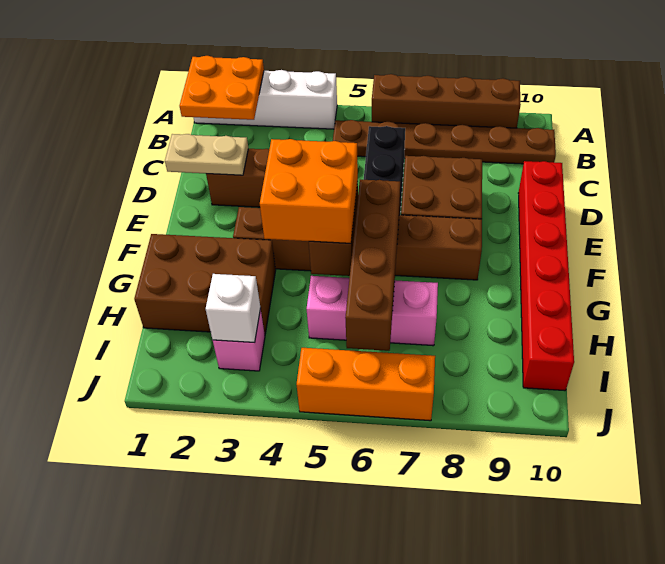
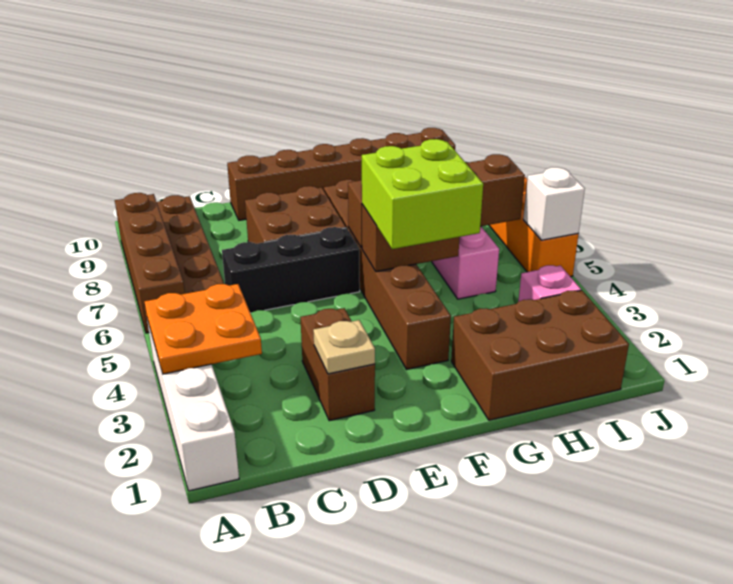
orange plate A1:B2 level 2 -> orange plate A3:B4 level 2
tan plate D1:D2 level 2 -> tan plate D2 level 2
red brick D10:I10 level 1 -> brown brick D10:I10 level 1
orange brick F4:G5 level 3 -> lime brick F4:G5 level 3
brown brick G1:H3 level 1 -> brown brick G1:I2 level 1
white brick I3 level 2 -> white brick J5 level 2

